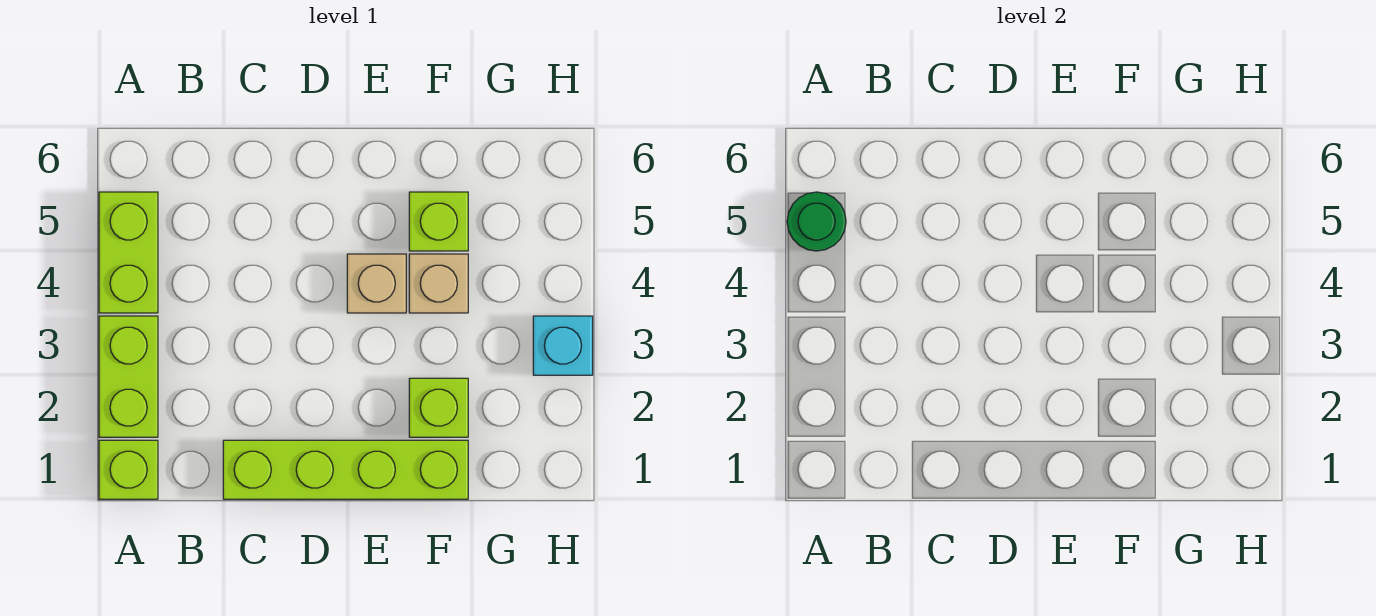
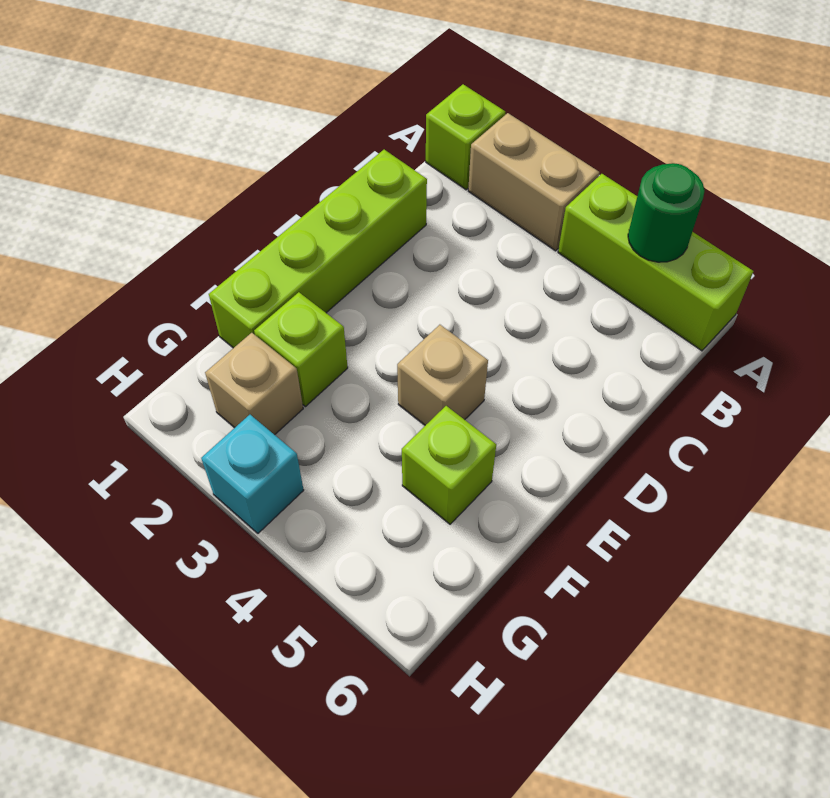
lime brick A2:A3 level 1 -> tan brick A2:A3 level 1
lime brick A4:A5 level 1 -> lime brick A4:A6 level 1
tan brick F4 level 1 -> tan brick G2 level 1

